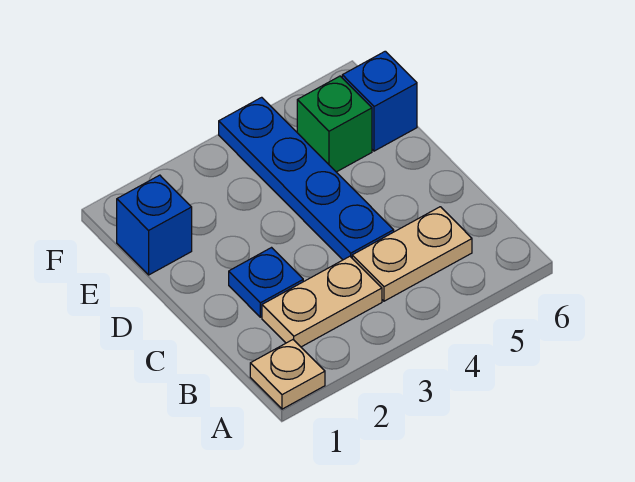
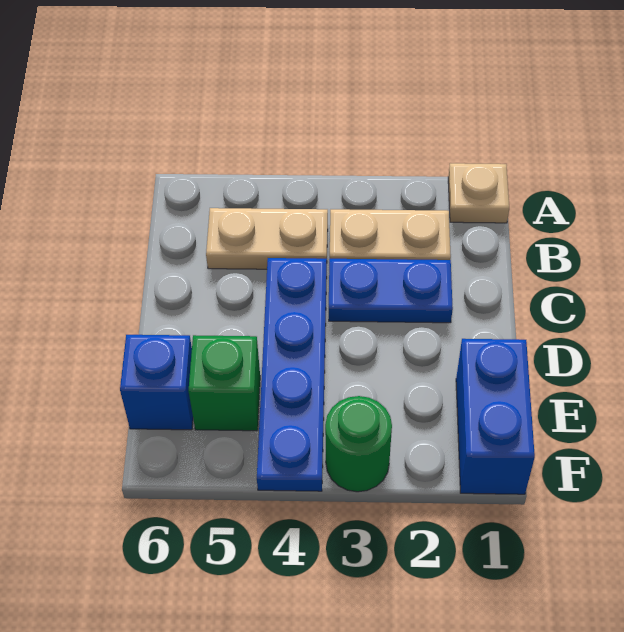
blue plate C2 level 1 -> blue plate C2:C3 level 1
blue brick E1 level 1 -> blue brick E1:F1 level 1
none -> green round brick F3 level 1

